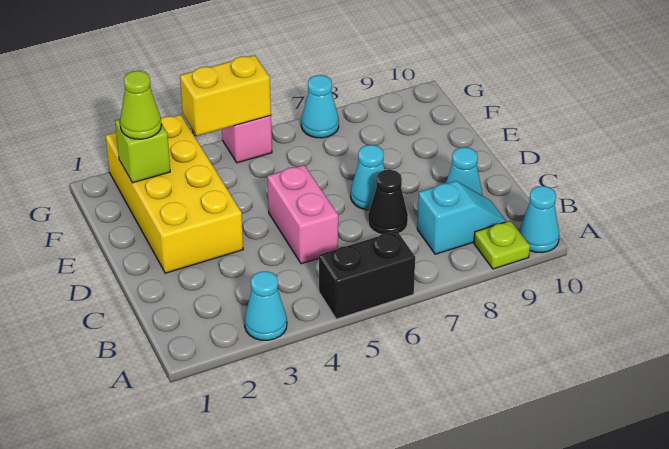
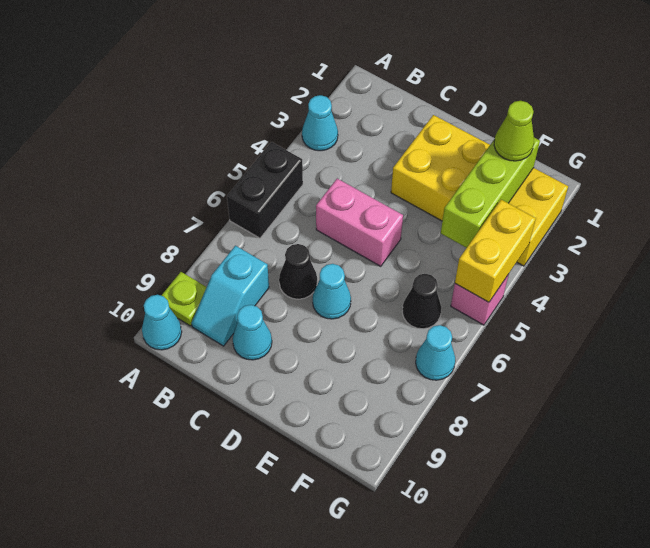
lime brick F2 level 2 -> lime brick F2:F4 level 2
none -> black cone F6 level 1

